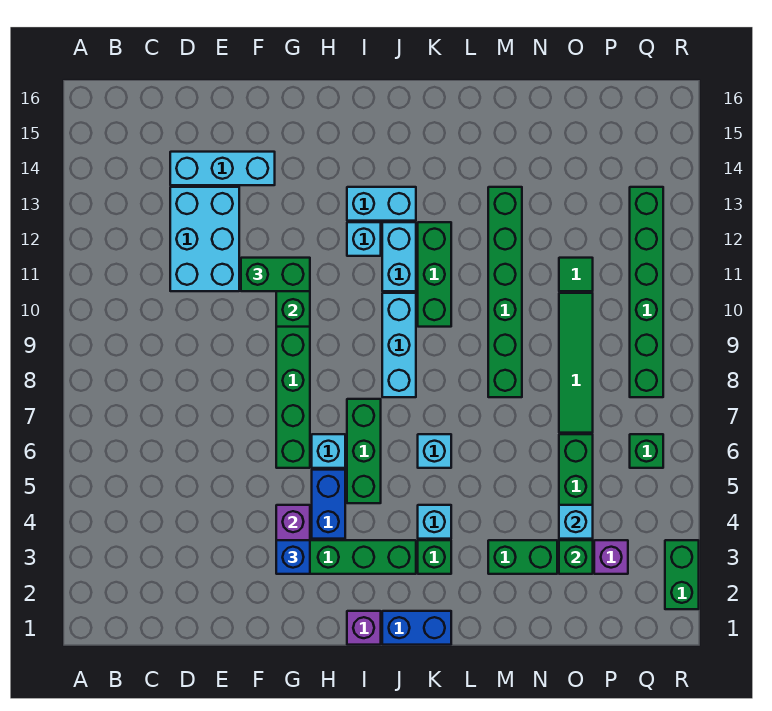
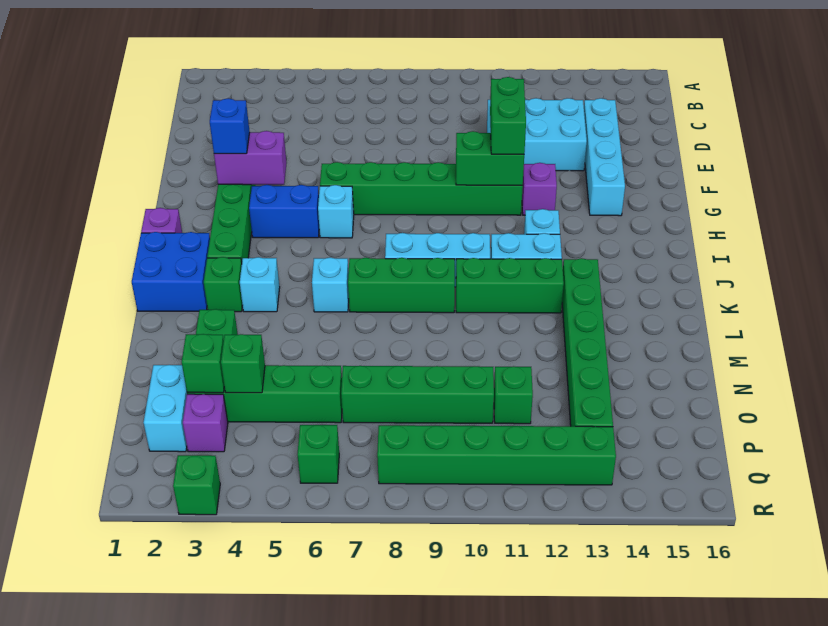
cyan brick D14:F14 level 1 -> cyan brick D14:G14 level 1
none -> purple brick G12 level 1
green brick I5:I7 level 1 -> green brick K7:K9 level 1
cyan brick I13:J13 level 1 -> cyan brick O2:P2 level 1
blue brick J1:K1 level 1 -> blue brick J1:K2 level 1
green brick M8:M13 level 1 -> green brick K13:P13 level 1
cyan brick O4 level 2 -> green brick O4 level 2
green tile O7:O10 level 1 -> green brick O7:O10 level 1
green tile O11 level 1 -> green brick O11 level 1
green brick R2:R3 level 1 -> green brick R3 level 1

